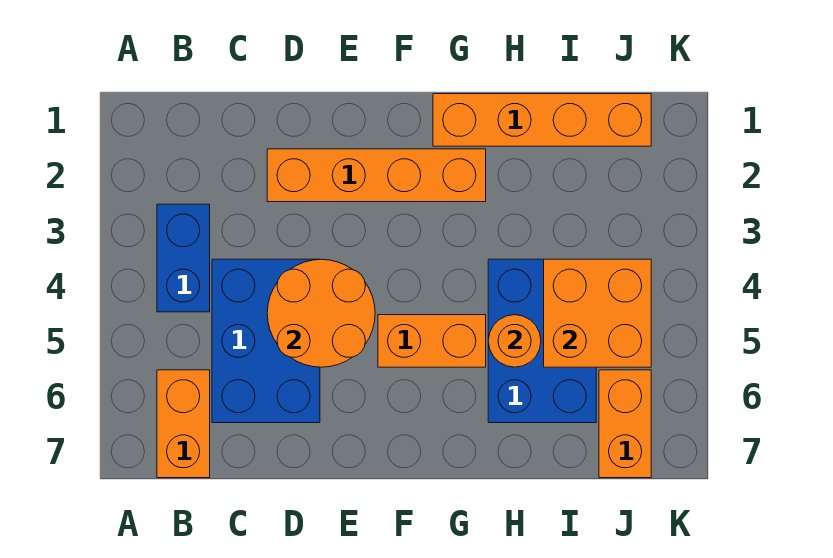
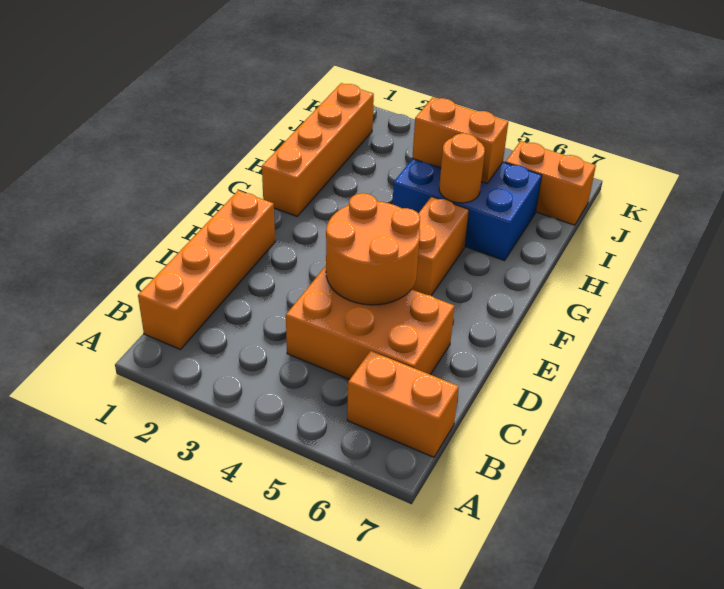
blue brick B3:B4 level 1 -> none
blue brick C4:D6 level 1 -> orange brick C4:D6 level 1
orange brick D2:G2 level 1 -> orange brick B1:E1 level 1
orange brick I4:J5 level 2 -> orange brick I4:I5 level 2

